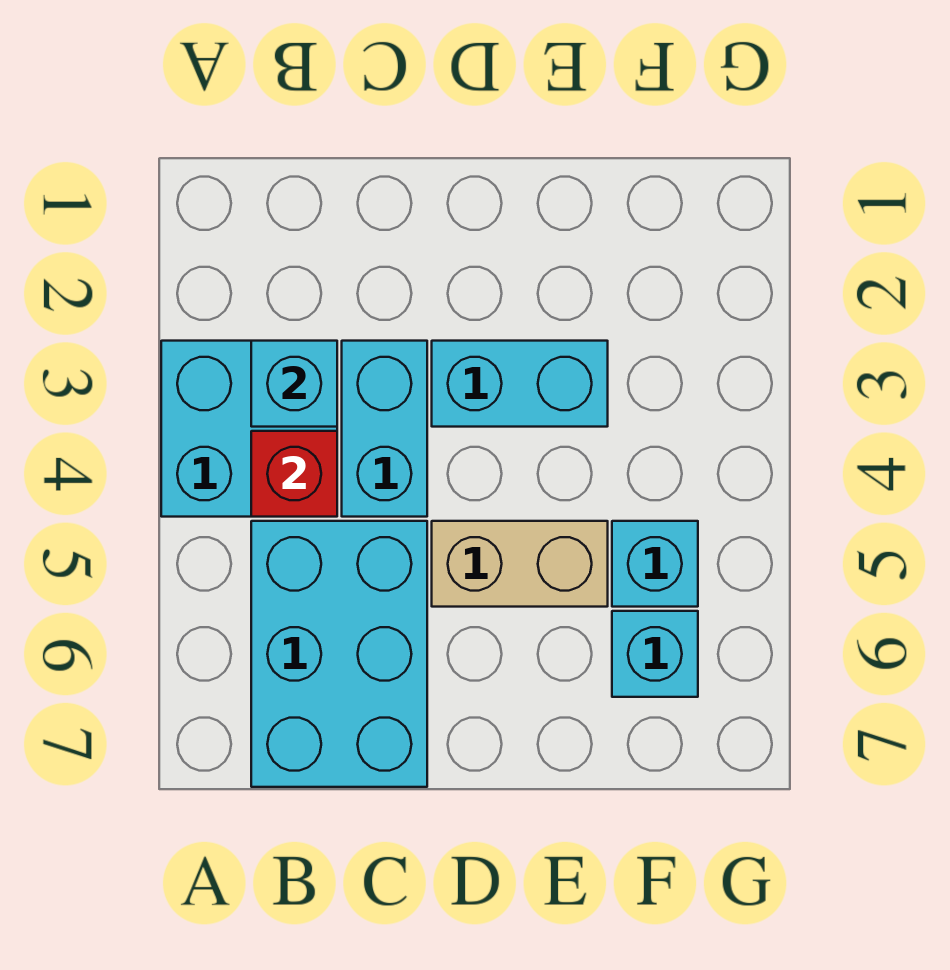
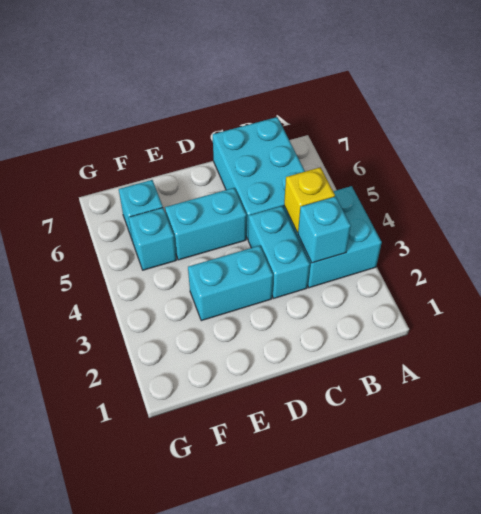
red brick B4 level 2 -> yellow brick B4 level 2
tan brick D5:E5 level 1 -> cyan brick D5:E5 level 1

